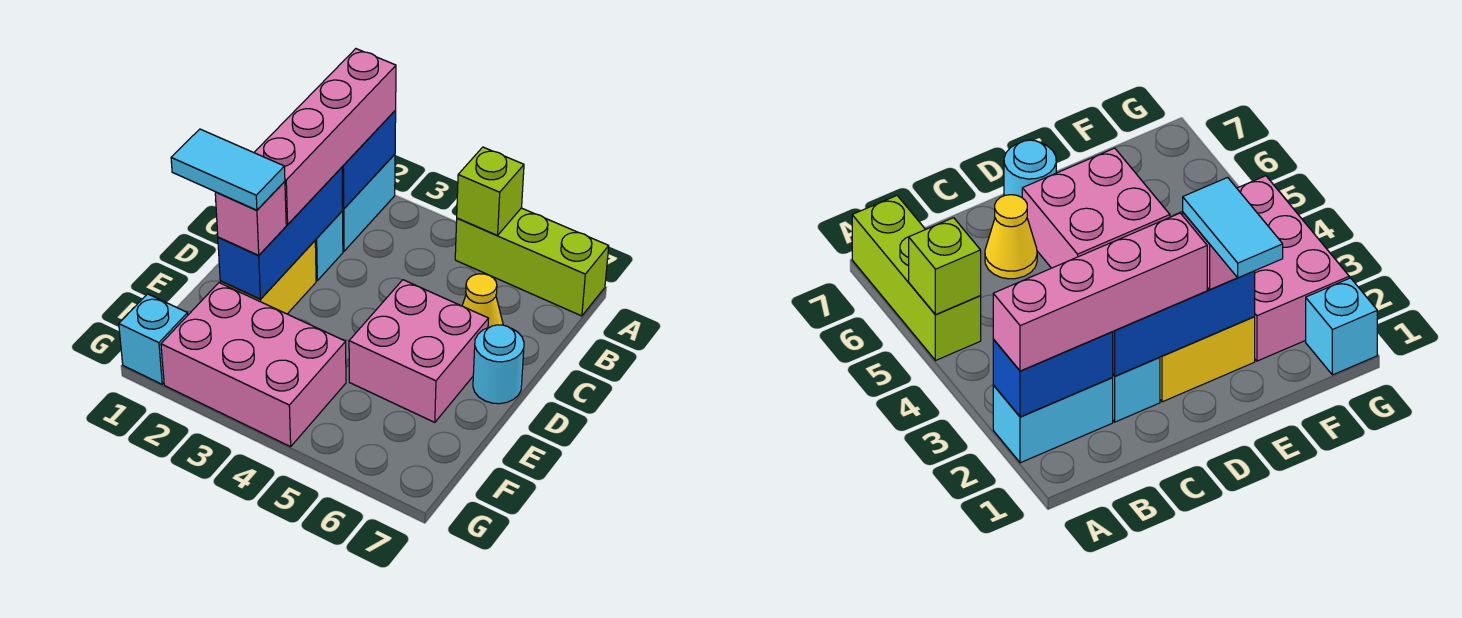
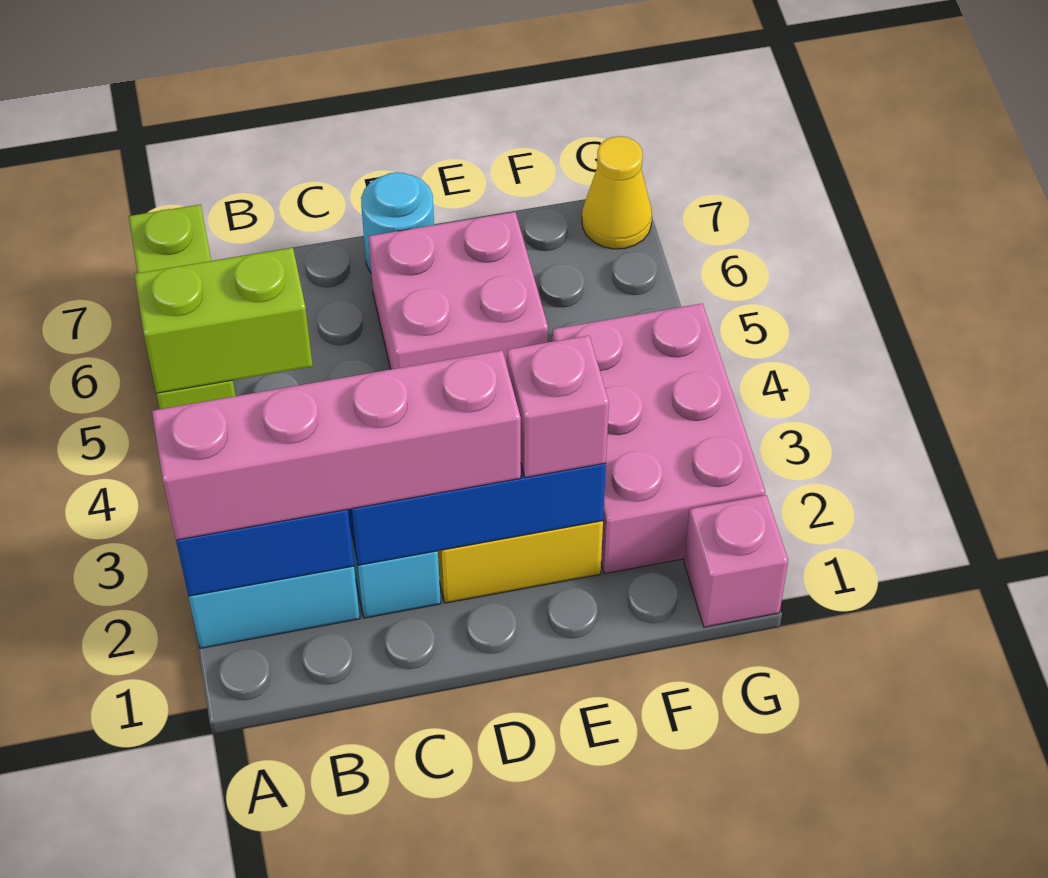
lime brick A5 level 2 -> lime brick A5:B5 level 2
yellow cone C6 level 1 -> yellow cone G7 level 1
cyan tile E1:E2 level 4 -> none
cyan brick G1 level 1 -> pink brick G1 level 1

